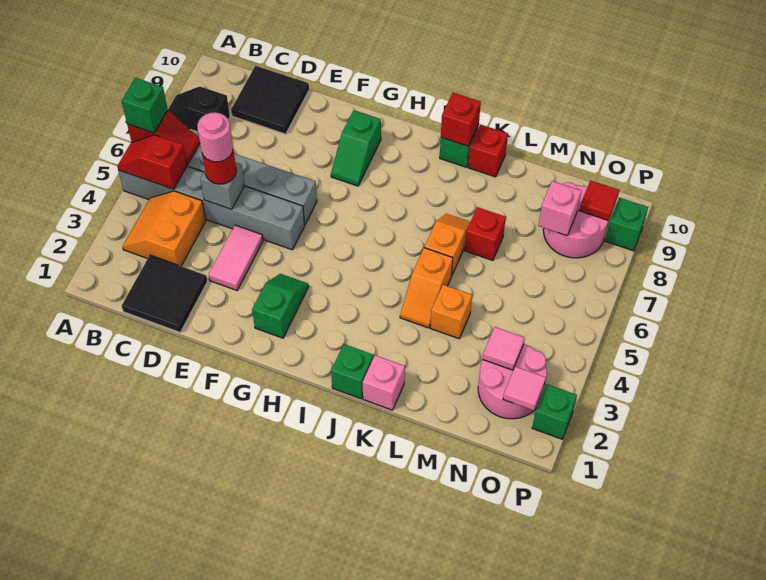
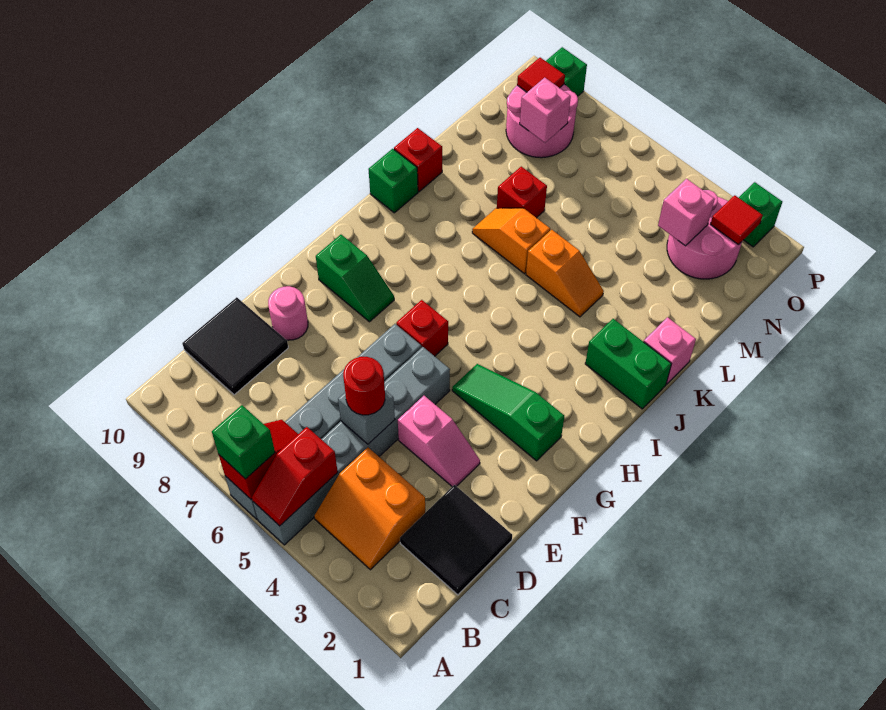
black slope A8:B8 level 1 top B -> none
pink round brick D5 level 4 -> pink round brick E9 level 1
pink tile E3:E4 level 1 -> pink slope E3:E4 level 1 top 4
green slope G2:G3 level 1 top 2 -> green slope G2:G4 level 1 top 2
green brick J1 level 1 -> green brick J1:J2 level 1
red brick J10 level 2 -> red brick G6 level 1
orange brick L4 level 1 -> none
pink tile N3 level 2 -> pink brick N3 level 2
pink tile O2 level 2 -> red tile O2 level 2

